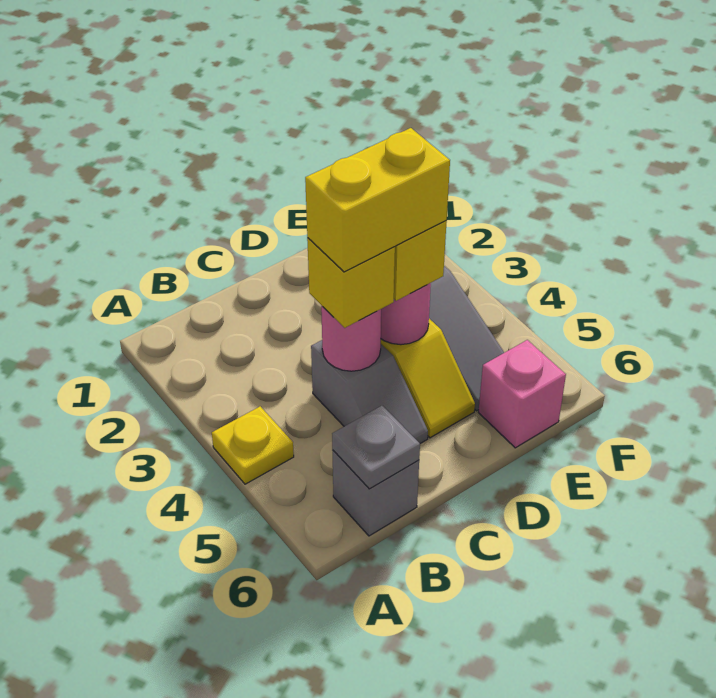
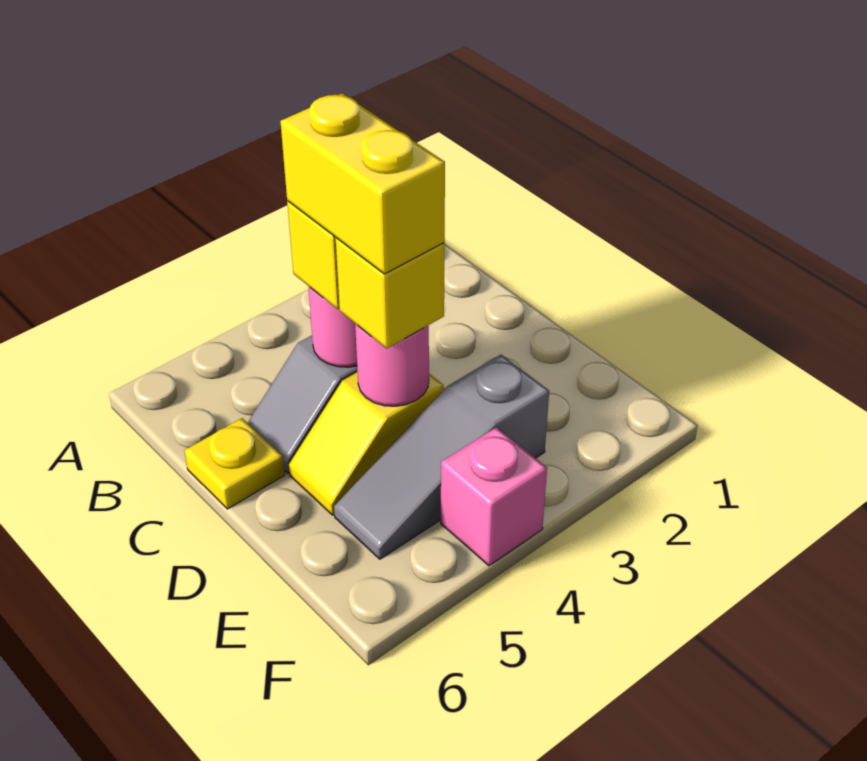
yellow plate A4 level 1 -> yellow plate C6 level 1
grey brick B6 level 1 -> none
grey plate B6 level 2 -> none
pink brick E6 level 1 -> pink brick F4 level 1

